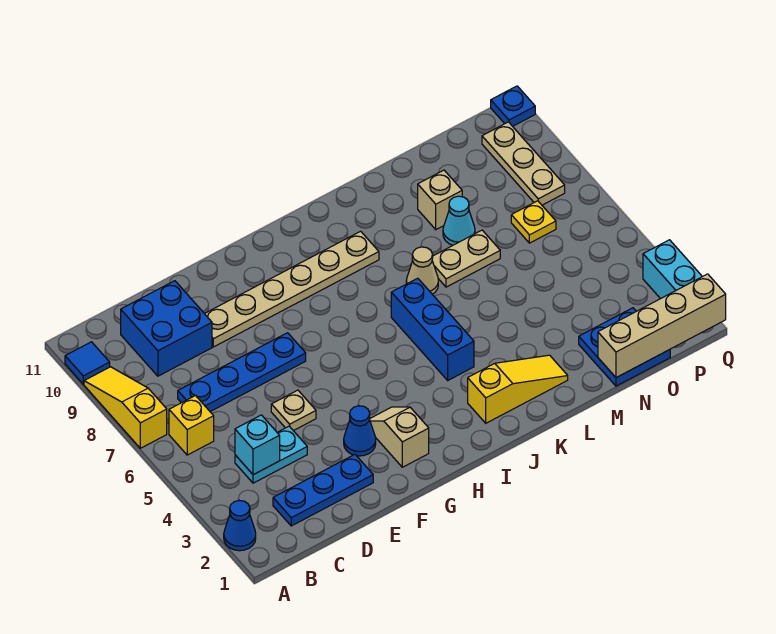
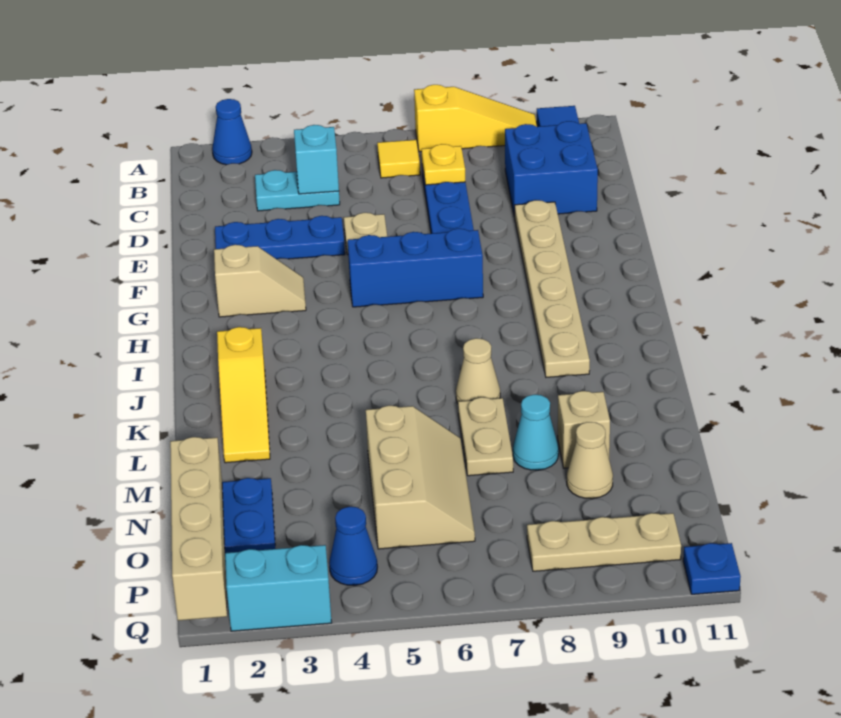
yellow brick B6 level 1 -> yellow tile B6 level 1
blue plate C2:E2 level 1 -> blue plate E2:E4 level 1
cyan plate C4:D4 level 1 -> cyan plate C3:C4 level 1
blue cone F3 level 1 -> blue cone P4 level 1
blue brick J4:J6 level 1 -> blue brick G5:G7 level 1
none -> tan slope M5:O6 level 1 top 5
none -> tan cone N9 level 1
yellow plate O7 level 1 -> yellow plate C7 level 2

